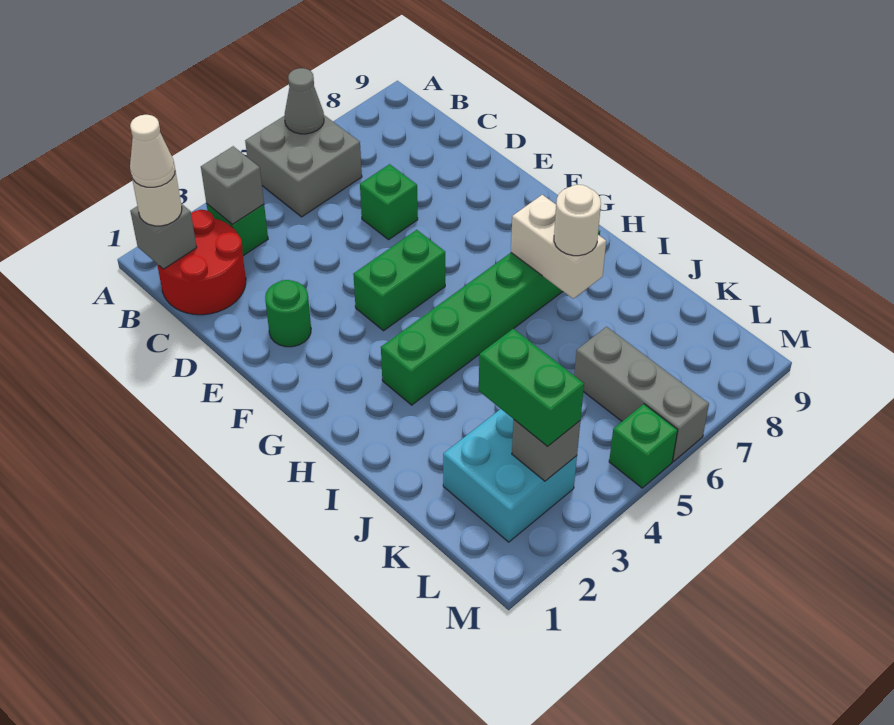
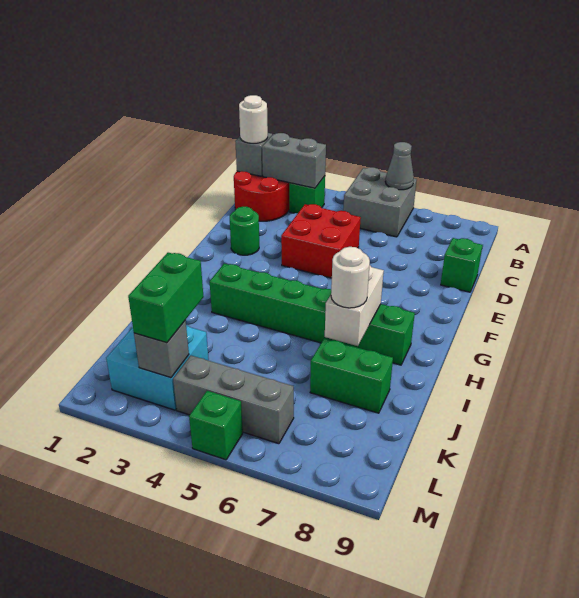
white cone B1 level 4 -> none
grey brick B3 level 2 -> grey brick B2:B3 level 2
none -> red brick D4:E5 level 1
green brick D6 level 1 -> green brick D9 level 1
green brick F4:F5 level 1 -> green brick J7:J8 level 1
grey brick K6:M6 level 1 -> grey brick L4:L6 level 1

